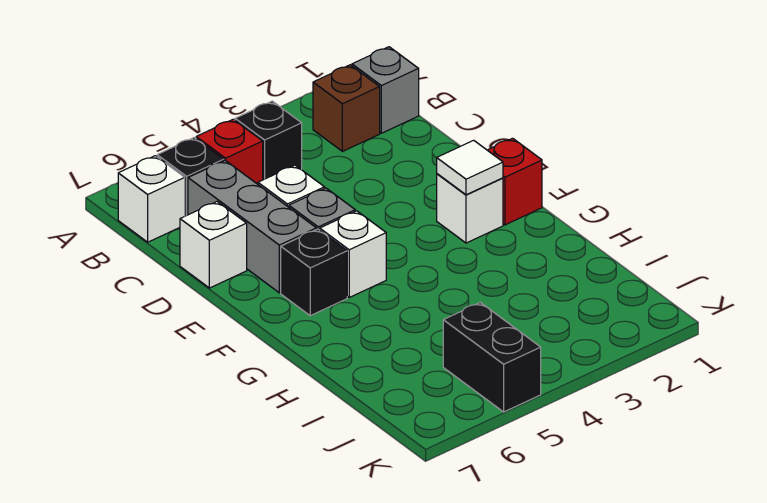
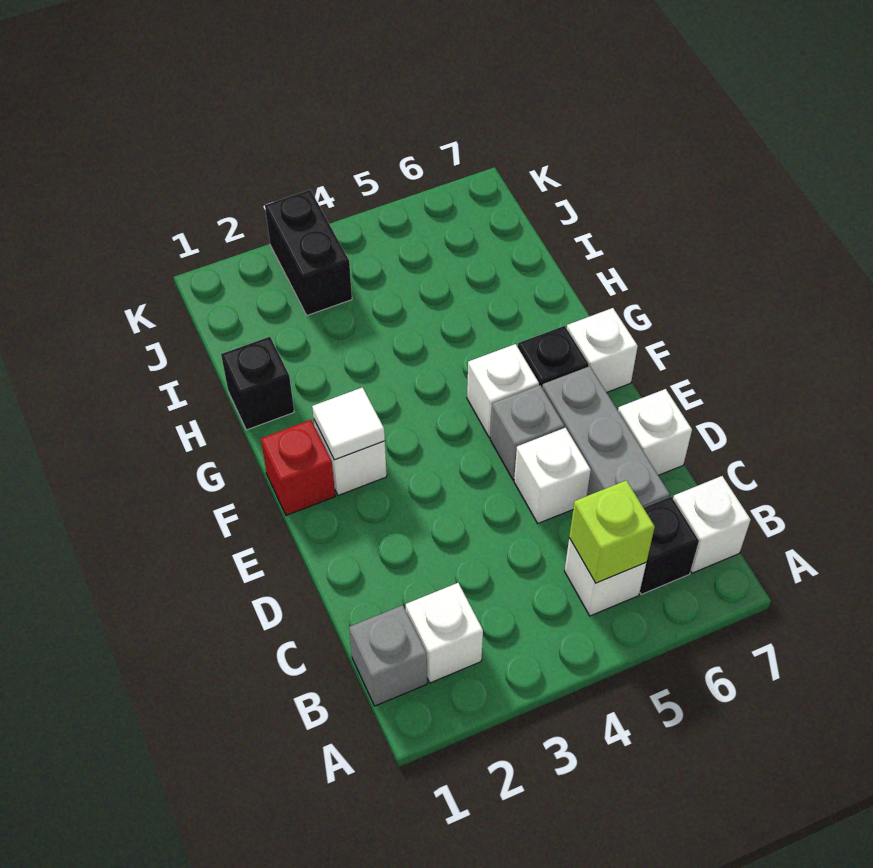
brown brick B2 level 1 -> white brick B2 level 1
black brick B4 level 1 -> black brick H1 level 1
red brick B5 level 1 -> white brick B5 level 1
none -> lime brick B5 level 2
none -> white brick F7 level 1
black brick J5:K5 level 1 -> black brick J3:K3 level 1

